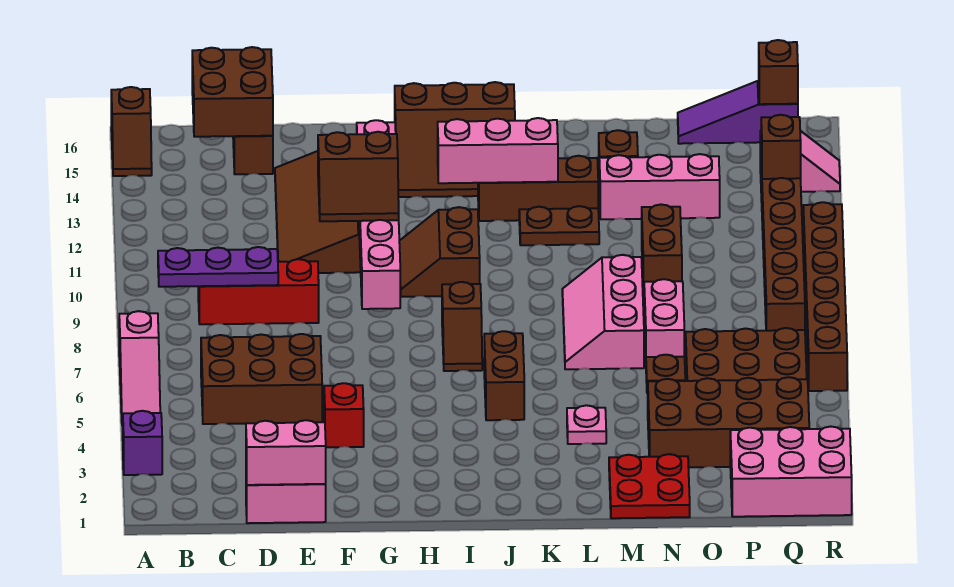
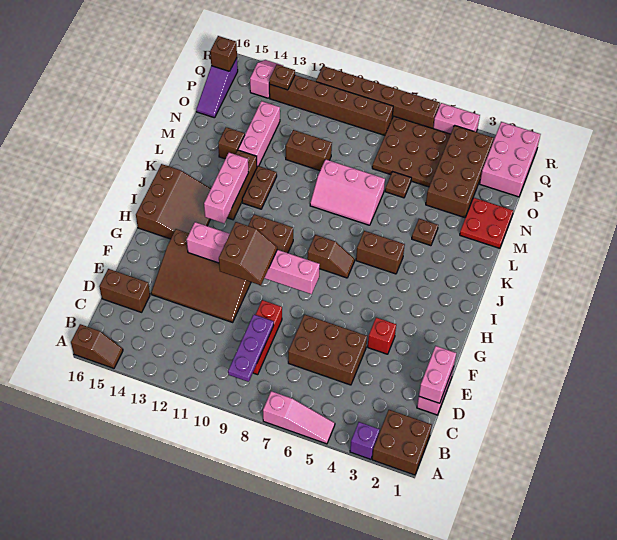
brown brick C5:E6 level 1 -> brown brick D5:E7 level 1
brown brick C15:D16 level 2 -> brown brick A1:B2 level 1
pink plate L4 level 1 -> brown plate L4 level 1
pink brick N7:N8 level 1 -> pink brick R4:R5 level 1
brown brick Q13 level 2 -> brown plate Q13 level 2

